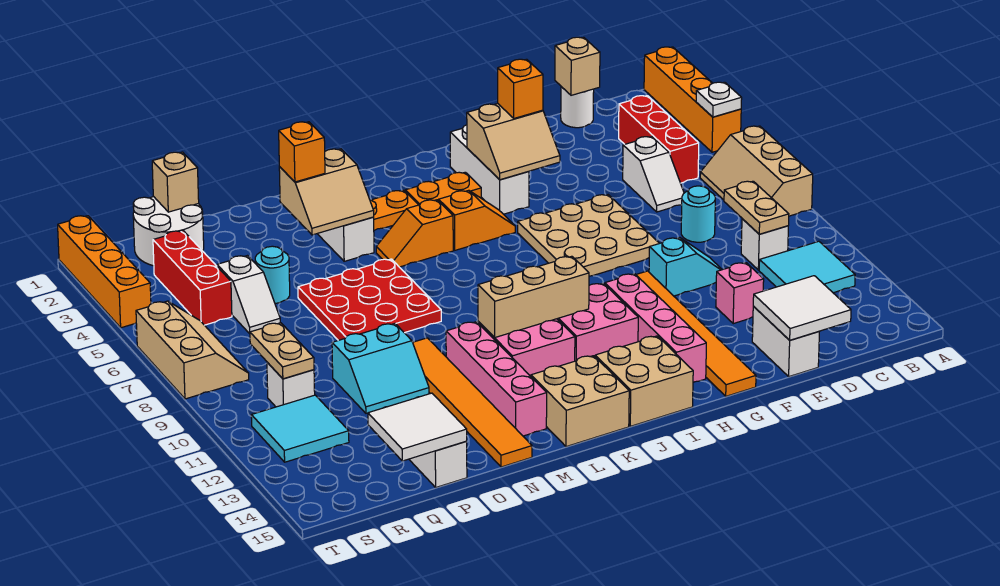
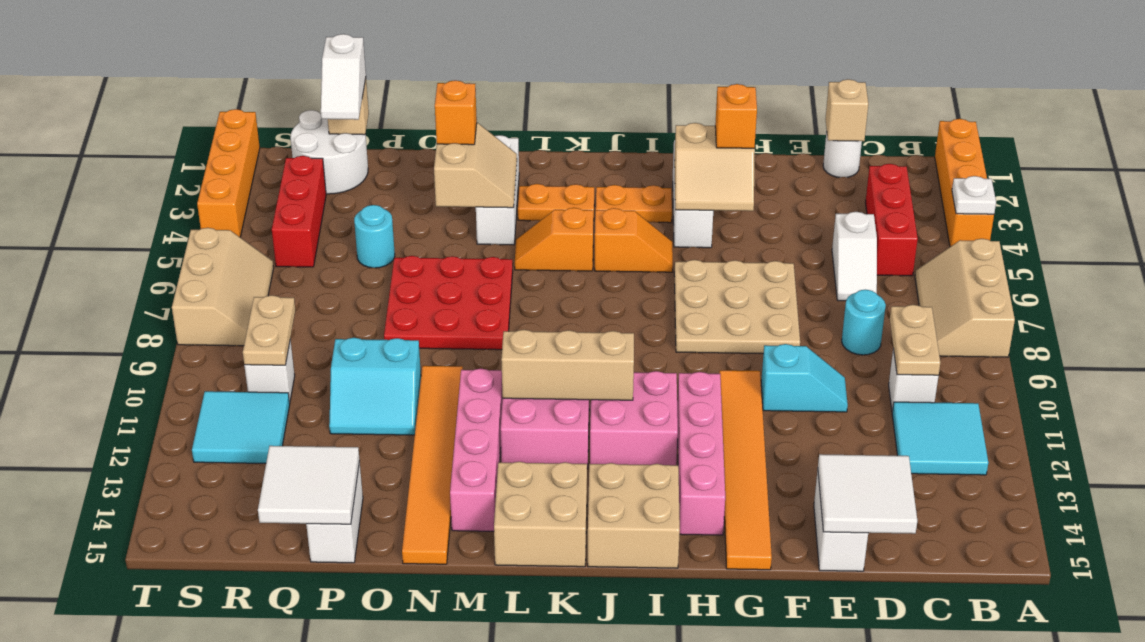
pink brick E12 level 1 -> none
tan slope M3:N4 level 2 top 3 -> tan slope M3:N4 level 2 top N
white slope Q5:Q6 level 1 top 5 -> white slope Q1:Q2 level 3 top 1

